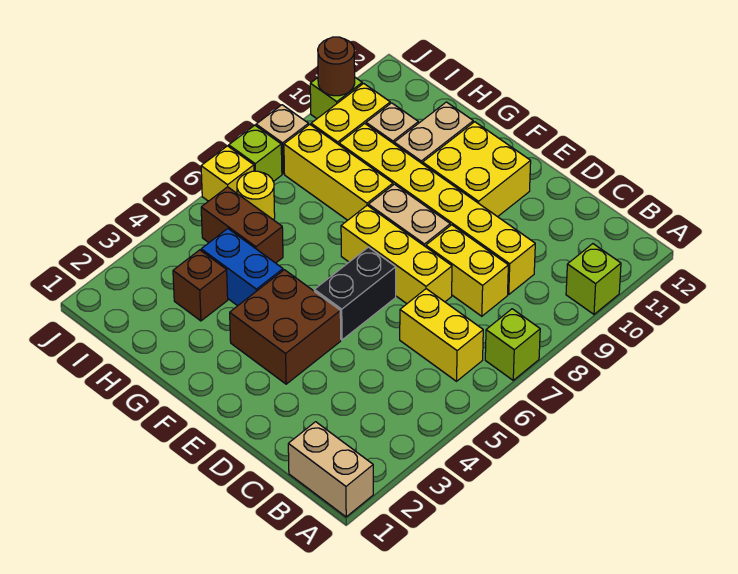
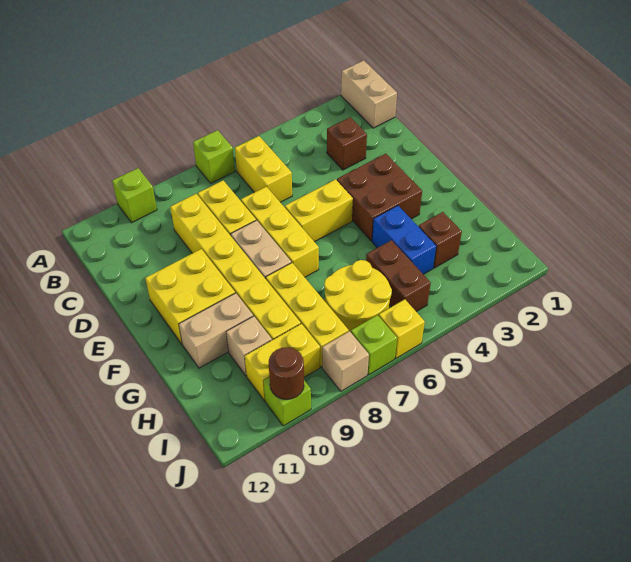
none -> brown brick C3 level 1
black brick E5:E6 level 1 -> yellow brick E5:E6 level 1
yellow round brick I6 level 1 -> yellow round brick H6:I7 level 1

